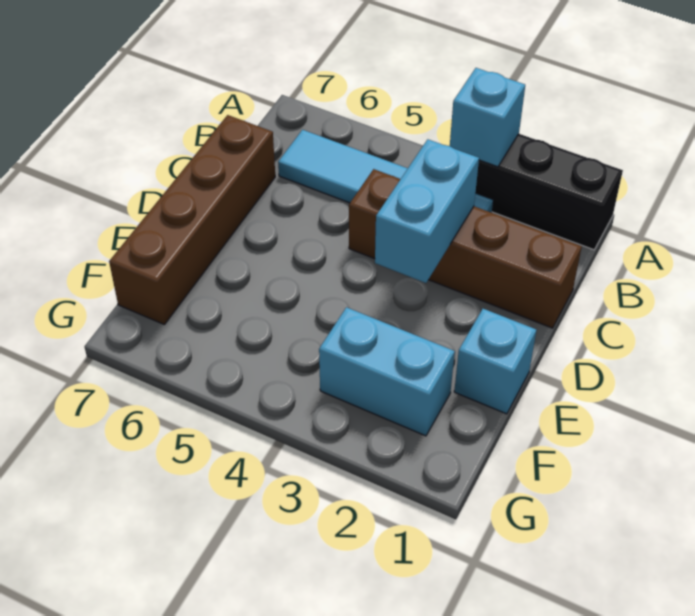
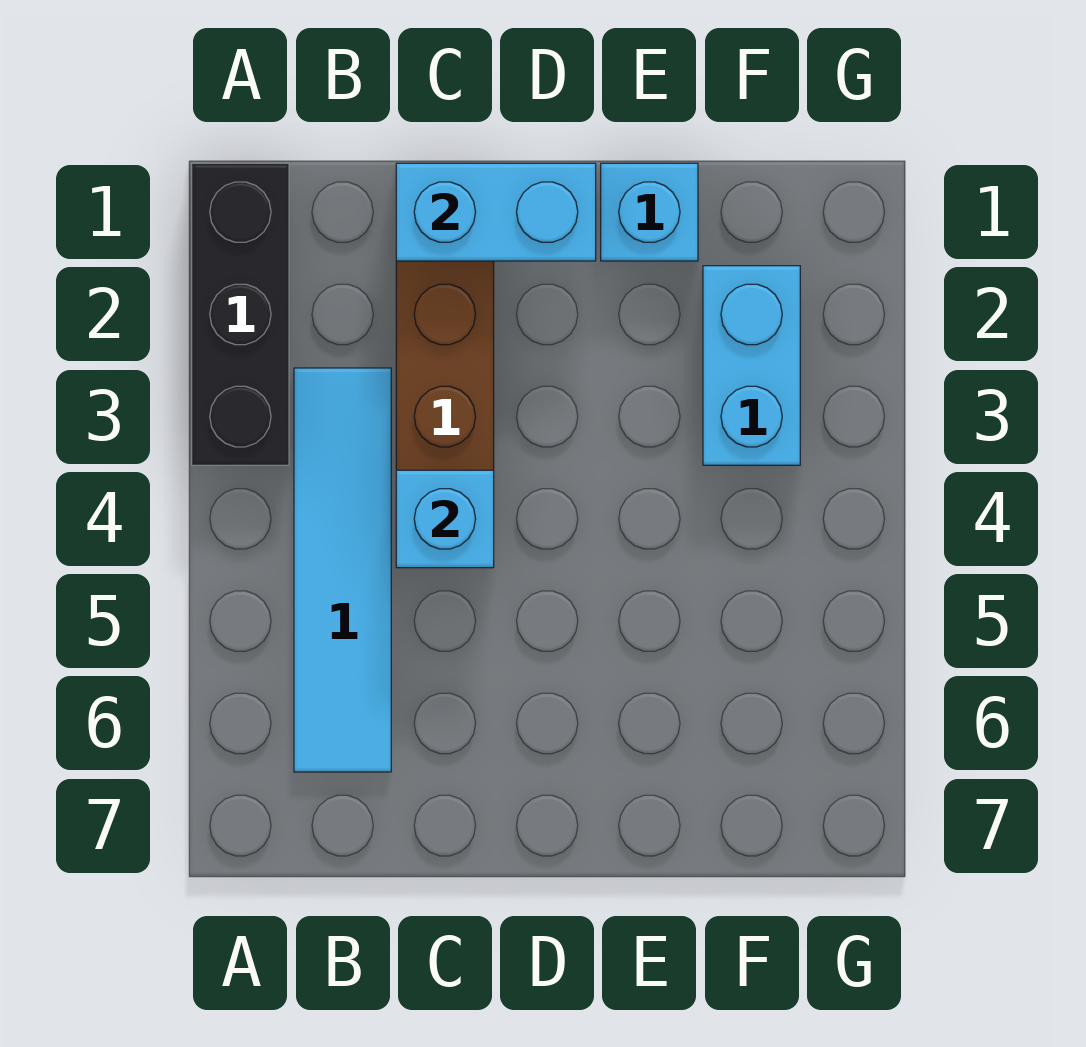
cyan brick A3 level 2 -> cyan brick C4 level 2
cyan brick C3:D3 level 2 -> cyan brick C1:D1 level 2
brown brick C7:F7 level 1 -> none

